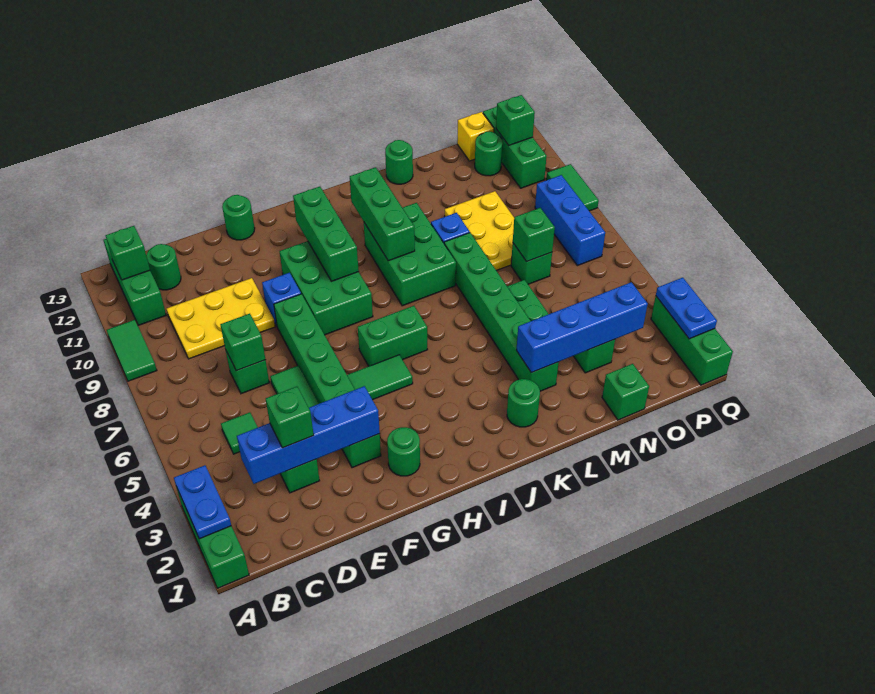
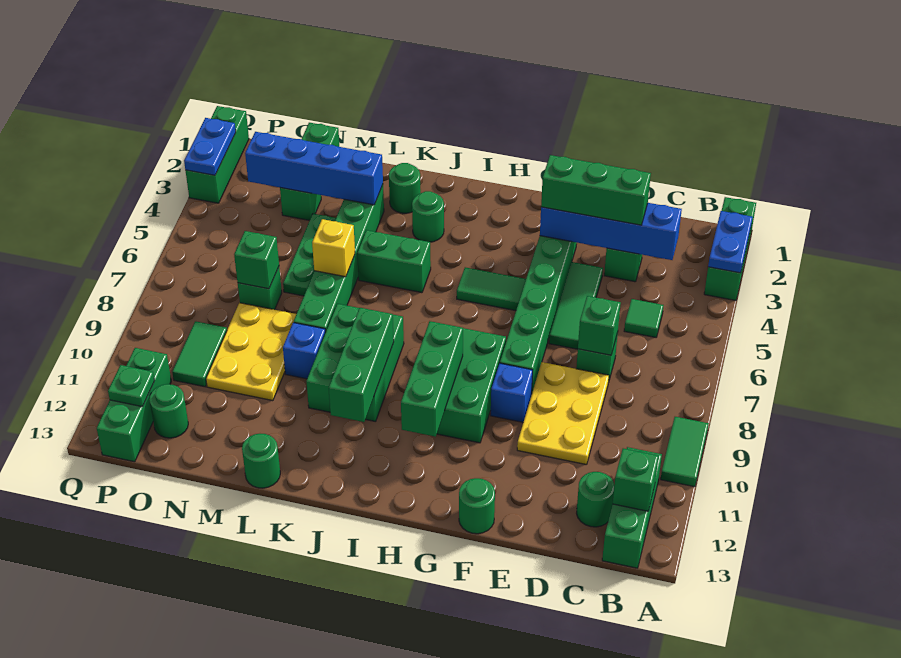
yellow plate C9:E10 level 1 -> yellow plate D8:E10 level 1
green brick D3 level 3 -> green brick D3:F3 level 3
green round brick G2 level 1 -> green round brick J3 level 1
green brick H6:I6 level 1 -> green brick J5:K5 level 1
yellow brick O13 level 1 -> yellow brick L6 level 2
blue brick P7:P9 level 1 -> none
green brick P12 level 2 -> green plate P12 level 2
green tile Q9:Q10 level 1 -> green tile O9:O10 level 1

